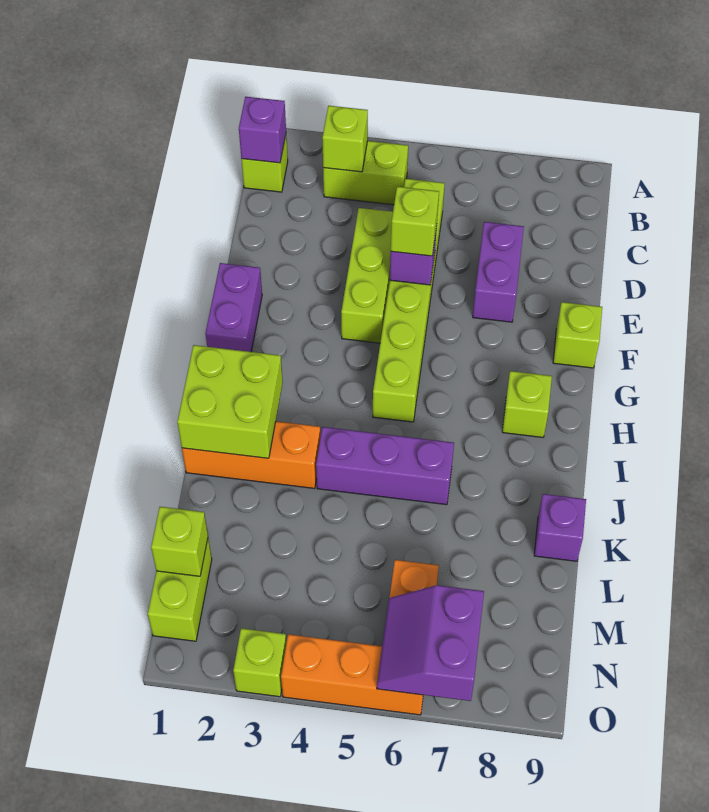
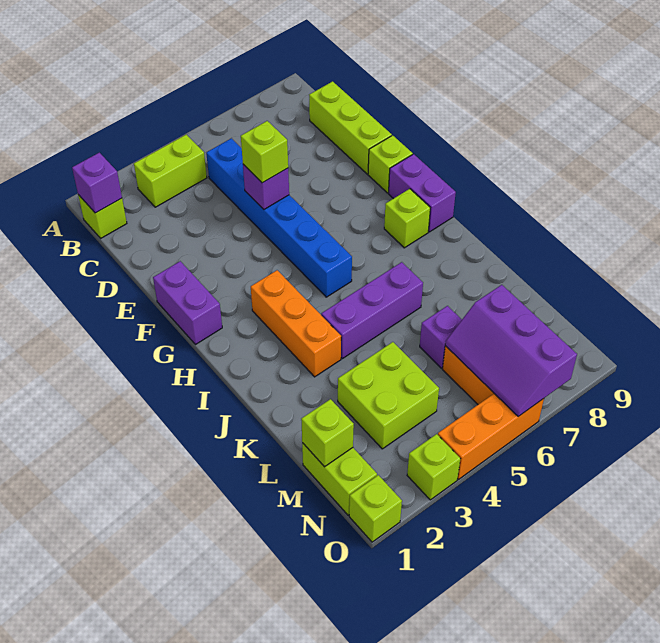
lime brick B3 level 2 -> lime brick O1 level 1
lime brick C5:H5 level 1 -> blue brick C5:H5 level 1
lime brick D4:F4 level 1 -> lime brick C9:E9 level 1
purple brick D7:E7 level 1 -> purple brick G9:H9 level 1
lime brick I1:J2 level 2 -> lime brick L3:M4 level 1
orange brick J1:J3 level 1 -> orange brick H3:J3 level 1
purple brick K9 level 1 -> purple brick L6 level 1
purple slope N6:O7 level 2 top 7 -> purple slope M6:O7 level 2 top 7

